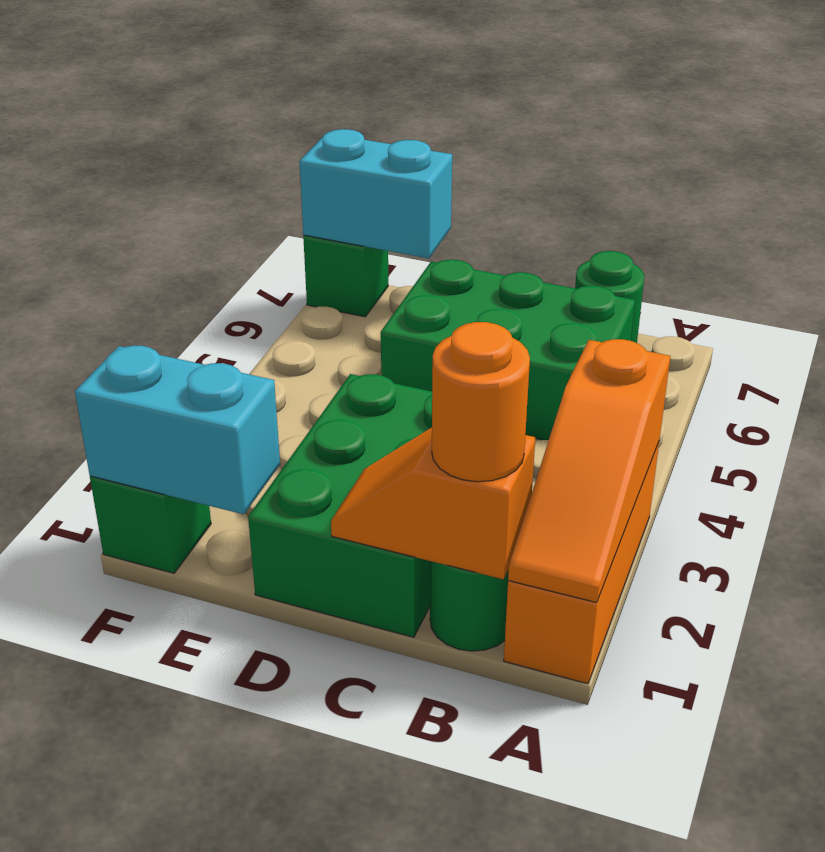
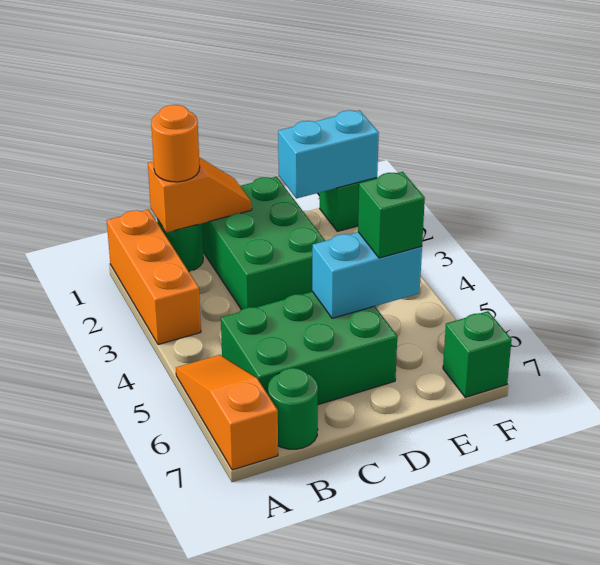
orange slope A1:A3 level 2 top 3 -> orange slope A5:A7 level 1 top 7
none -> green brick E5 level 3
cyan brick E7:F7 level 2 -> cyan brick D5:E5 level 2

